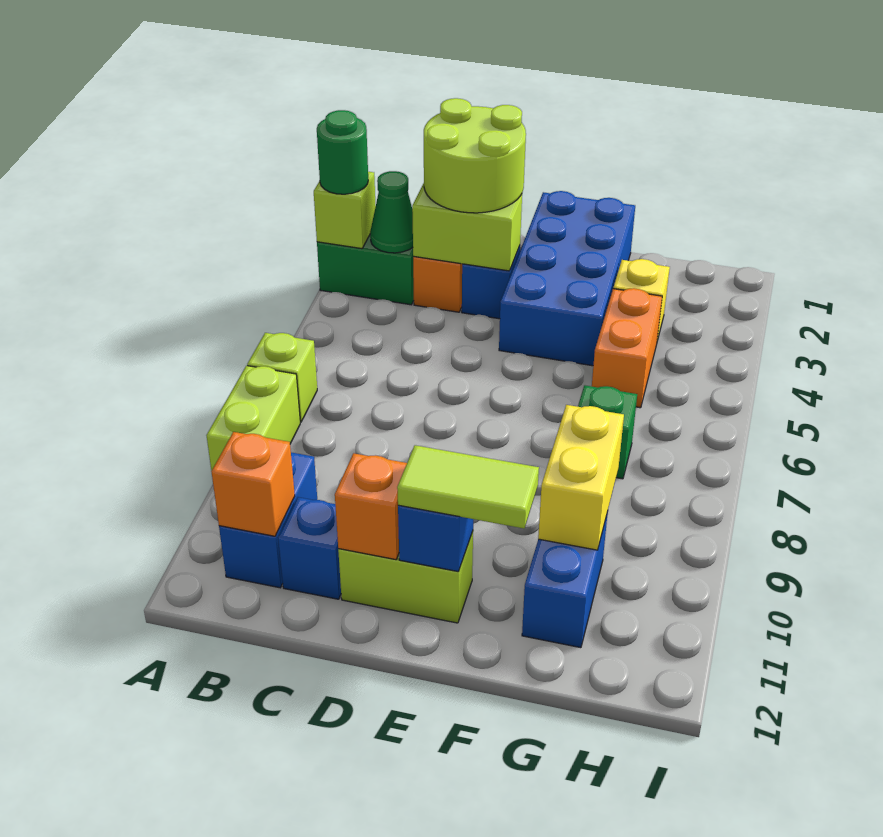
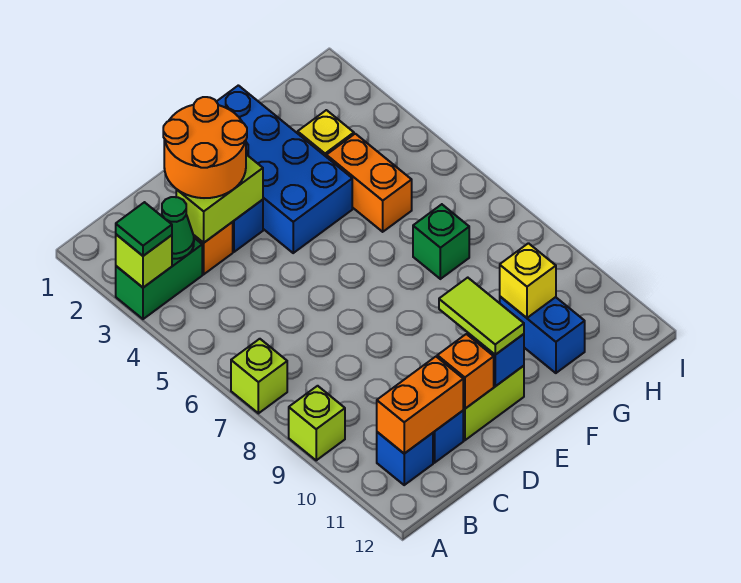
green round brick A3 level 3 -> green tile A3 level 3
lime brick A8:A9 level 1 -> lime brick A9 level 1
blue brick B10:B11 level 1 -> blue brick B11 level 1
orange brick B11 level 2 -> orange brick B11:C11 level 2
lime round brick C2:D3 level 3 -> orange round brick C2:D3 level 3
lime tile E11:F11 level 3 -> lime tile E10:E11 level 3
yellow brick G9:G10 level 2 -> yellow brick G10 level 2

